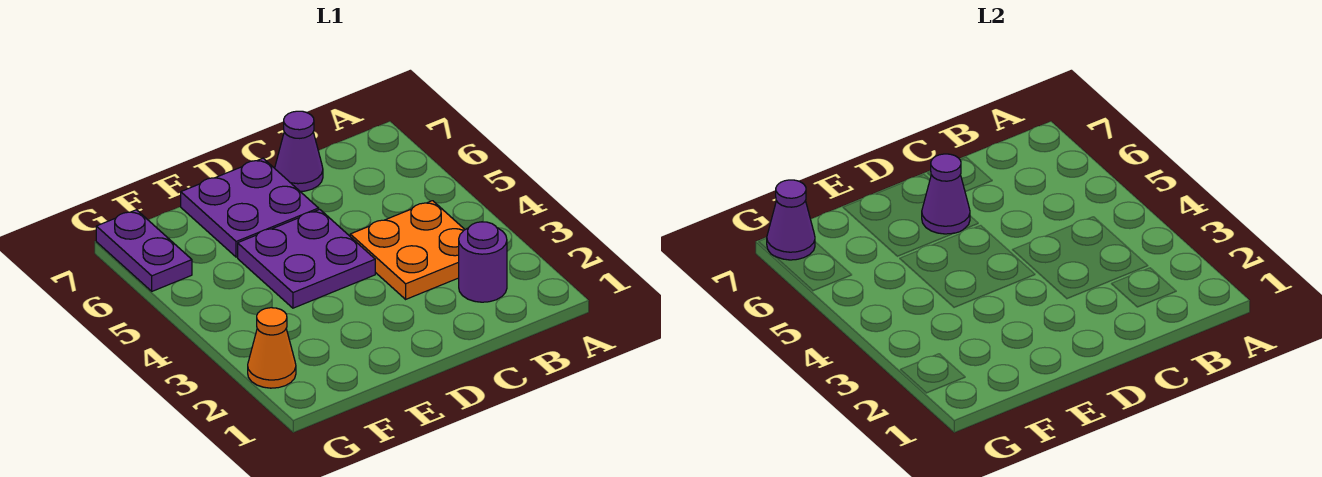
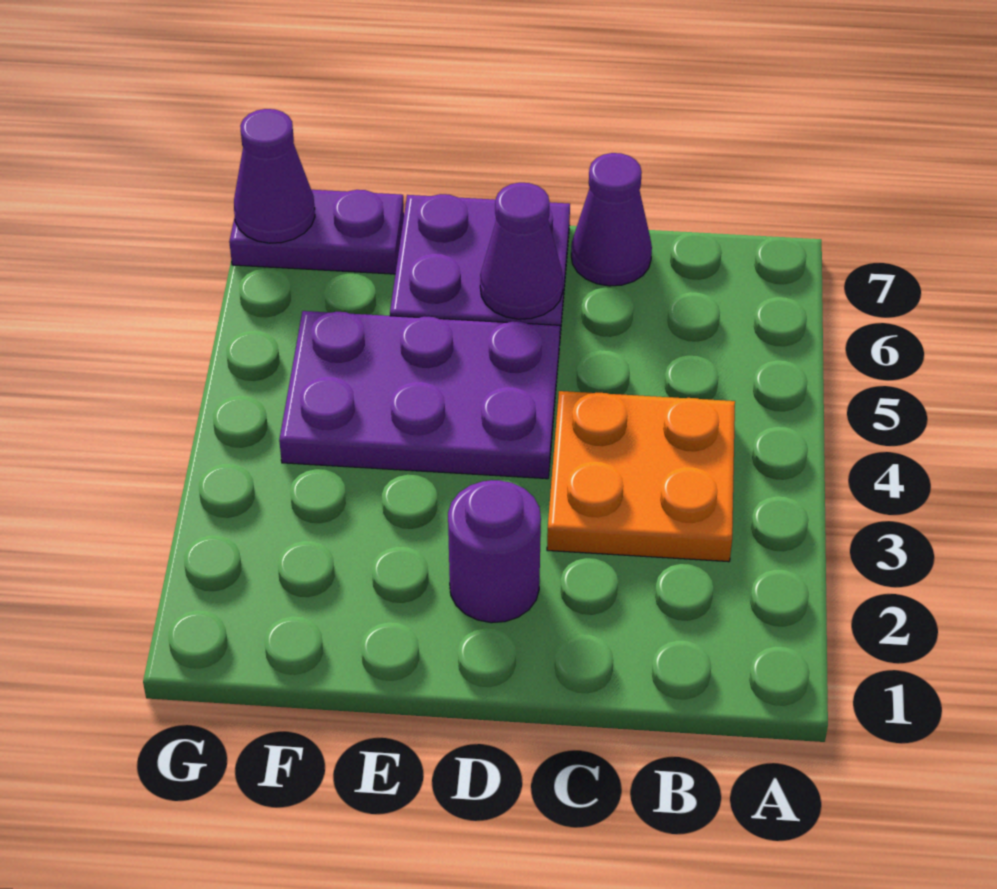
purple round brick B2 level 1 -> purple round brick D2 level 1
purple plate D4:E5 level 1 -> purple plate D4:F5 level 1
orange cone G2 level 1 -> none
purple plate G6:G7 level 1 -> purple plate F7:G7 level 1

